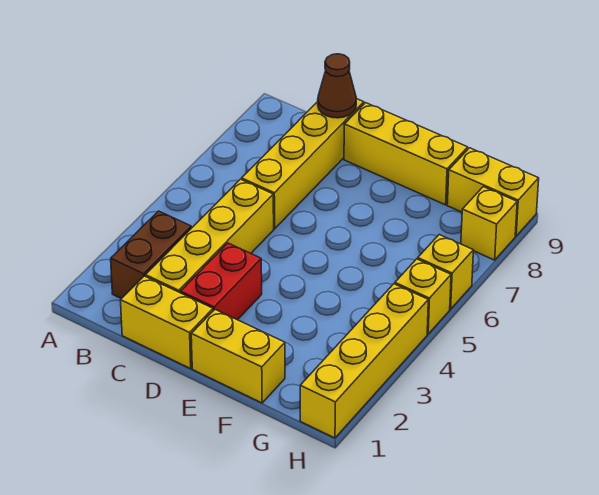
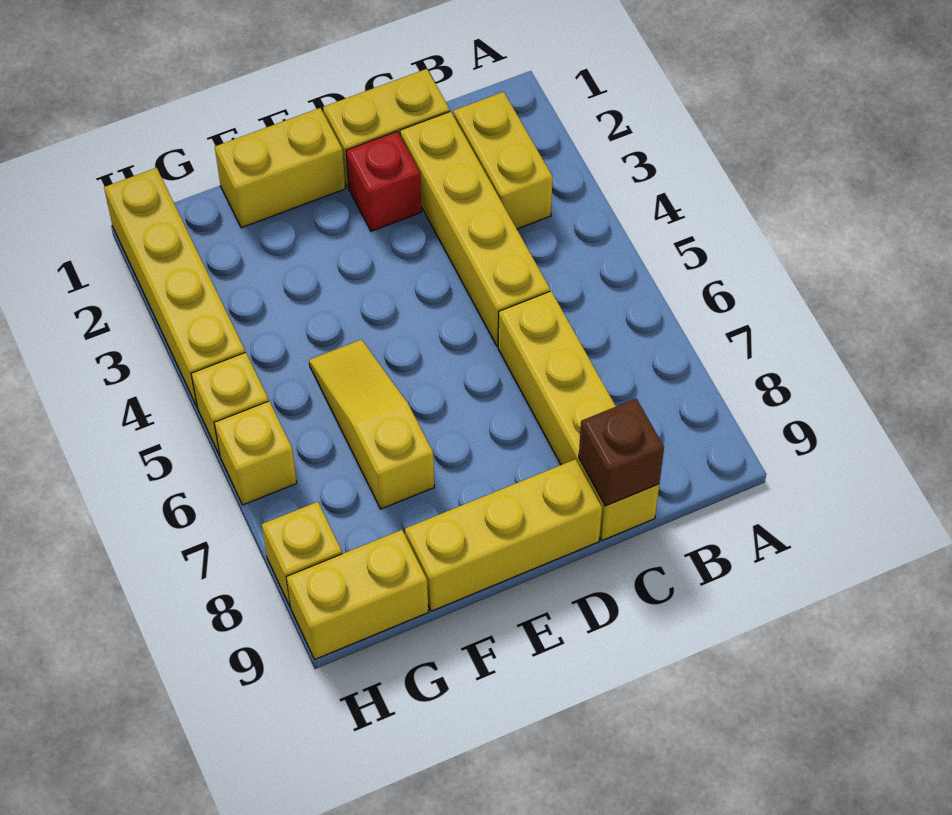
brown brick B2:B3 level 1 -> yellow brick B2:B3 level 1
brown cone C9 level 2 -> brown brick C9 level 2
red brick D2:D3 level 1 -> red brick D2 level 1
none -> yellow slope F5:F7 level 1 top 7

